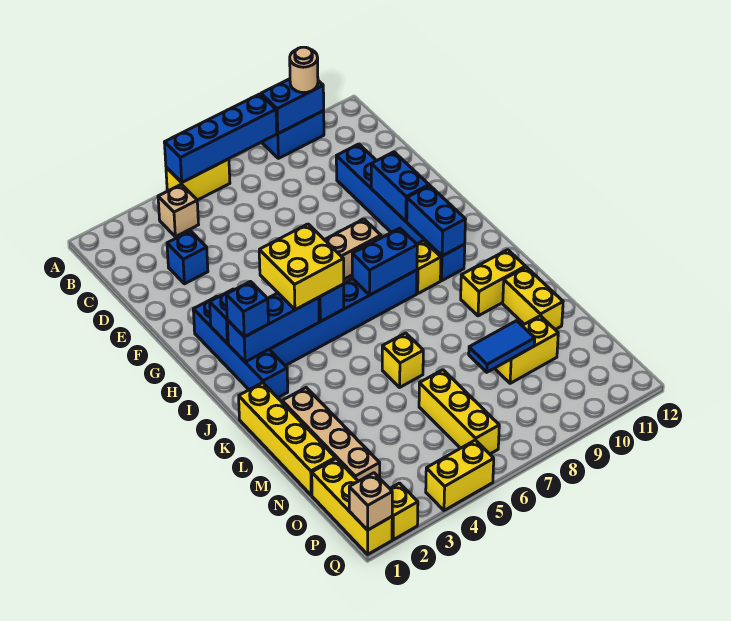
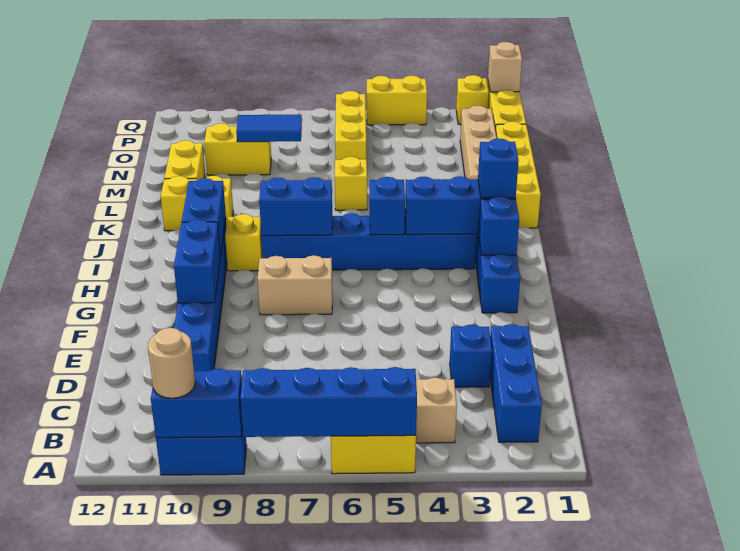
none -> blue brick B2:D2 level 1
yellow brick H4:I5 level 3 -> none

